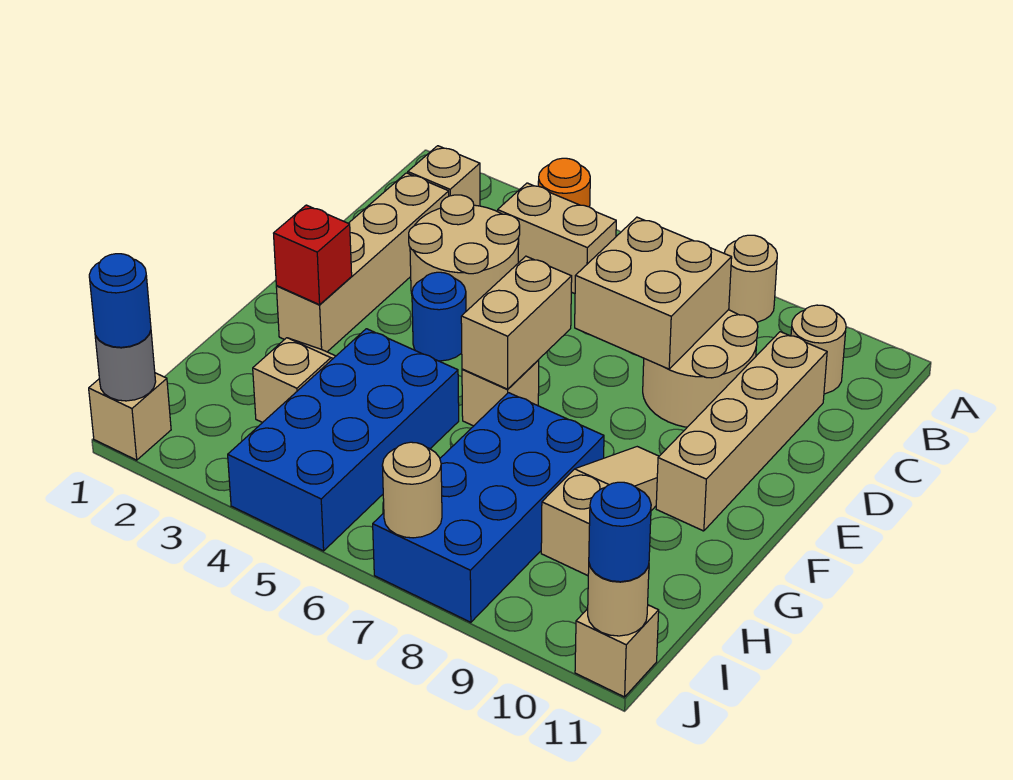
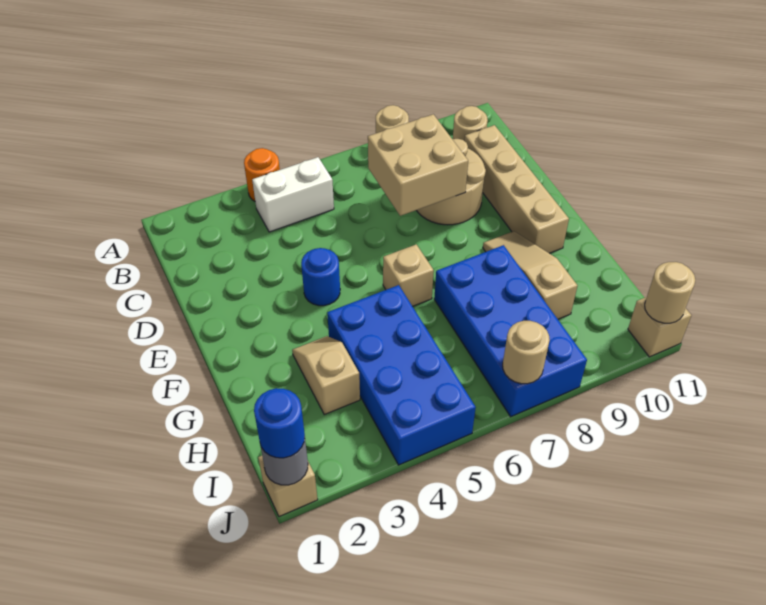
tan brick B2 level 1 -> none
tan brick B4:B5 level 1 -> white brick B4:B5 level 1
tan brick C2:F2 level 1 -> none
tan round brick C3:D4 level 1 -> none
tan brick E6:F6 level 2 -> none
red brick F2 level 2 -> none
blue round brick J11 level 3 -> none

